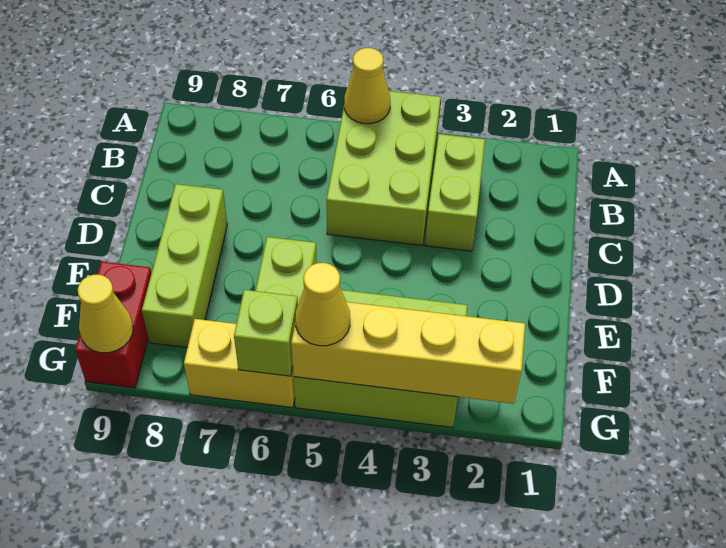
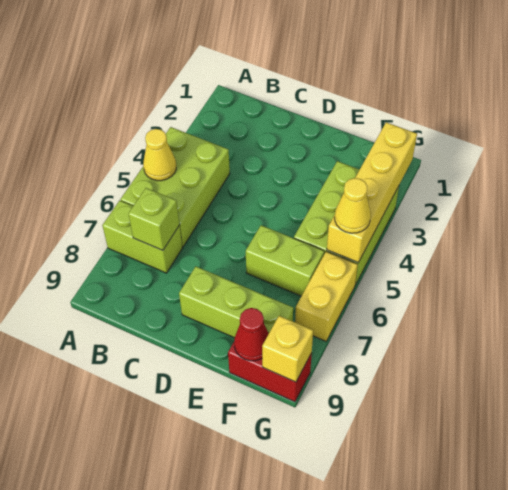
lime brick A4:C5 level 1 -> lime brick A4:B6 level 1
lime brick B3:C3 level 1 -> lime brick A7:B7 level 1
none -> red cone F9 level 2
lime brick G6 level 2 -> lime brick B7 level 2
yellow cone G9 level 2 -> yellow brick G9 level 2

